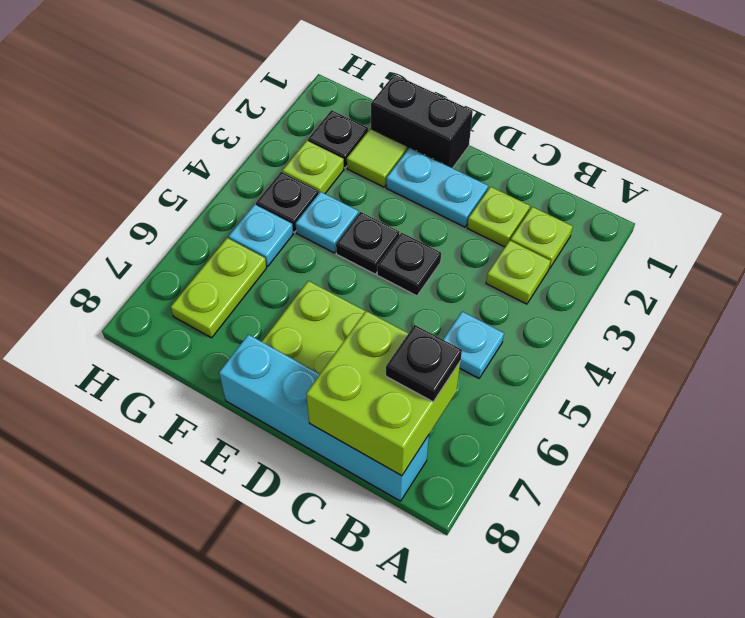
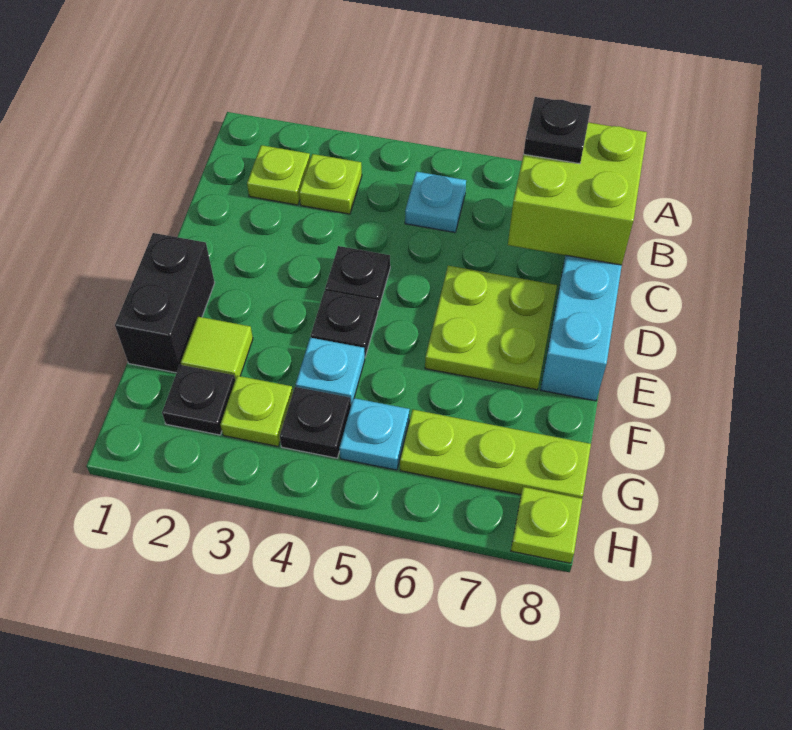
lime plate C2 level 1 -> lime plate H8 level 1
cyan plate D2:E2 level 1 -> none
lime plate G6:G7 level 1 -> lime plate G6:G8 level 1

